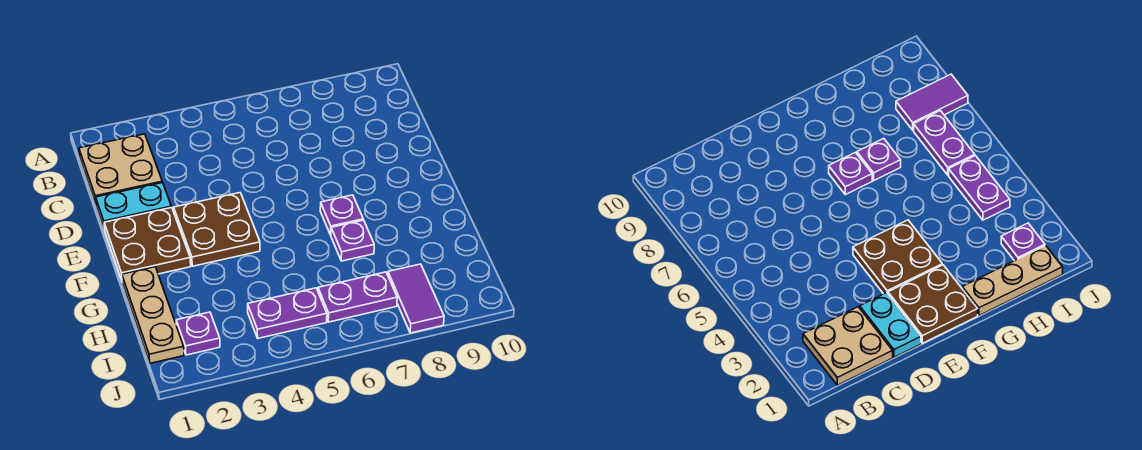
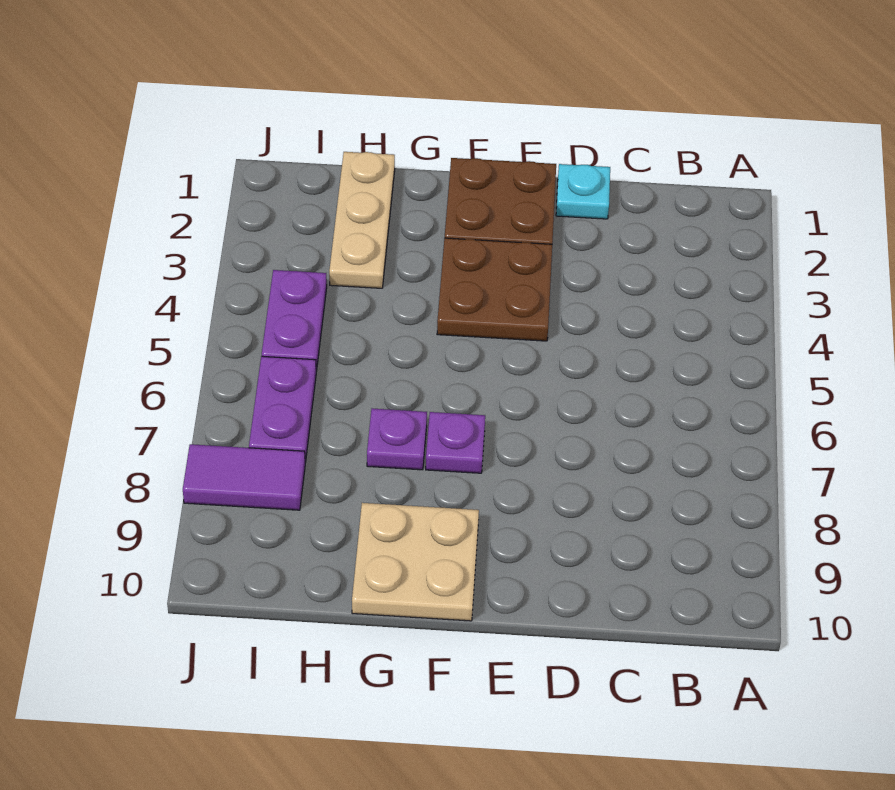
tan plate B1:C2 level 1 -> tan plate F9:G10 level 1
cyan plate D1:D2 level 1 -> cyan plate D1 level 1
tan plate G1:I1 level 1 -> tan plate H1:H3 level 1
purple plate I2 level 1 -> none

